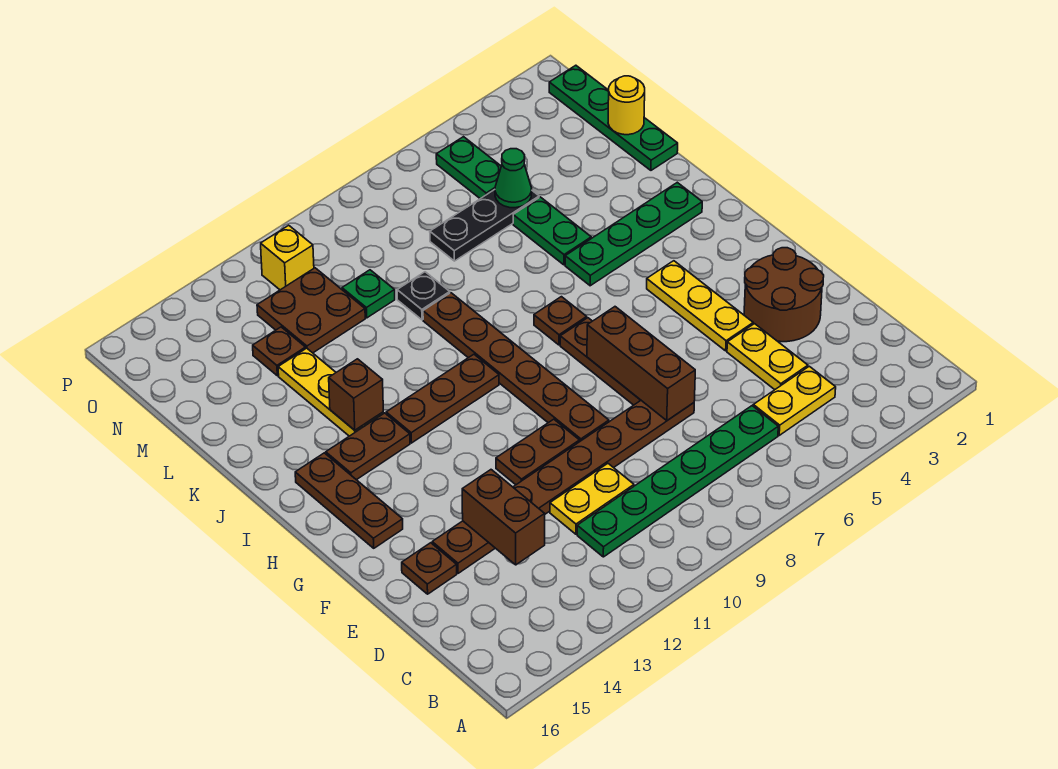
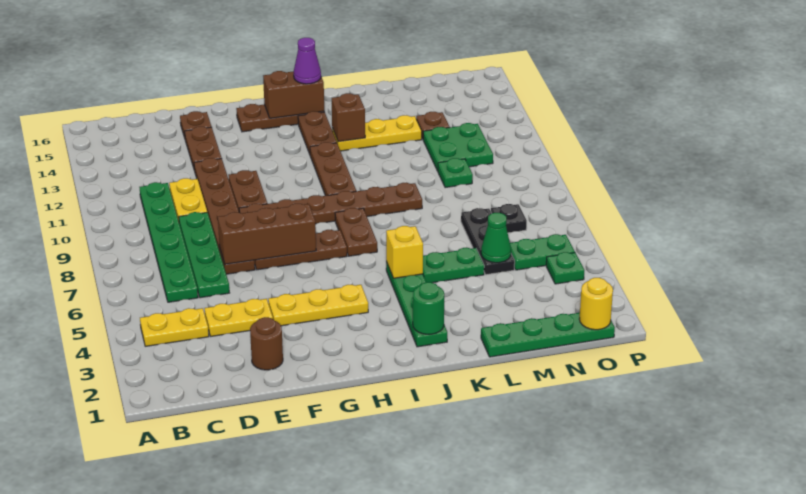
yellow plate C4:C5 level 1 -> yellow plate B4:C4 level 1
none -> green plate D6:D9 level 1
brown brick D13:E13 level 2 -> brown brick H15:I15 level 2
brown round brick E2:F3 level 1 -> brown round brick E2 level 1
brown plate I7 level 1 -> brown plate I7:I8 level 1
none -> purple cone I15 level 3
none -> green round brick J2 level 2
black plate L9 level 1 -> black plate N7 level 1
yellow round brick M1 level 2 -> yellow round brick O1 level 2
brown plate M11:N12 level 1 -> green plate M11:N12 level 1
none -> green plate O4 level 1
yellow brick O11 level 1 -> yellow brick J5 level 2

